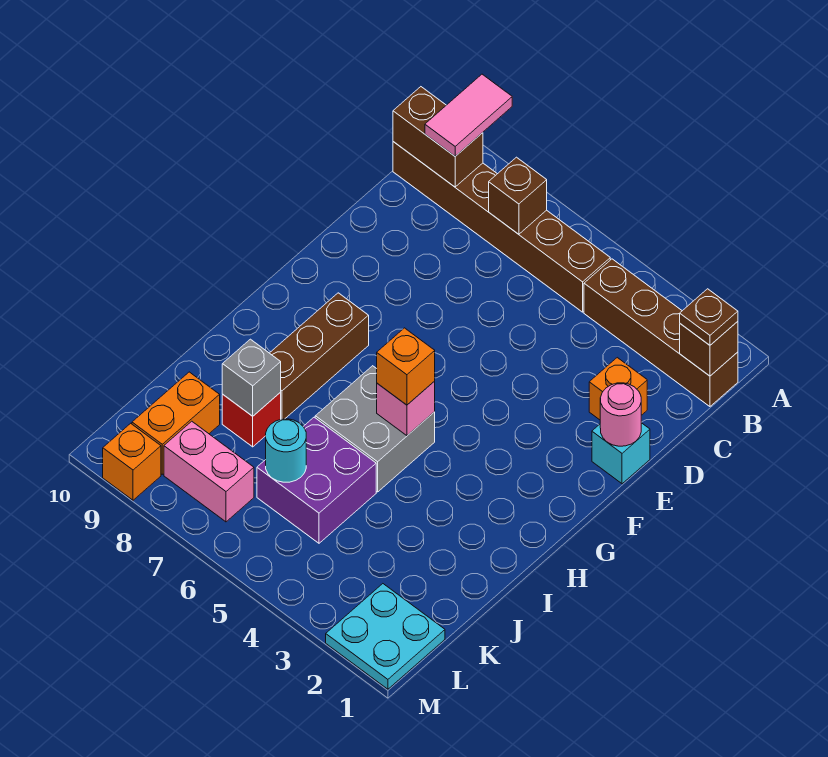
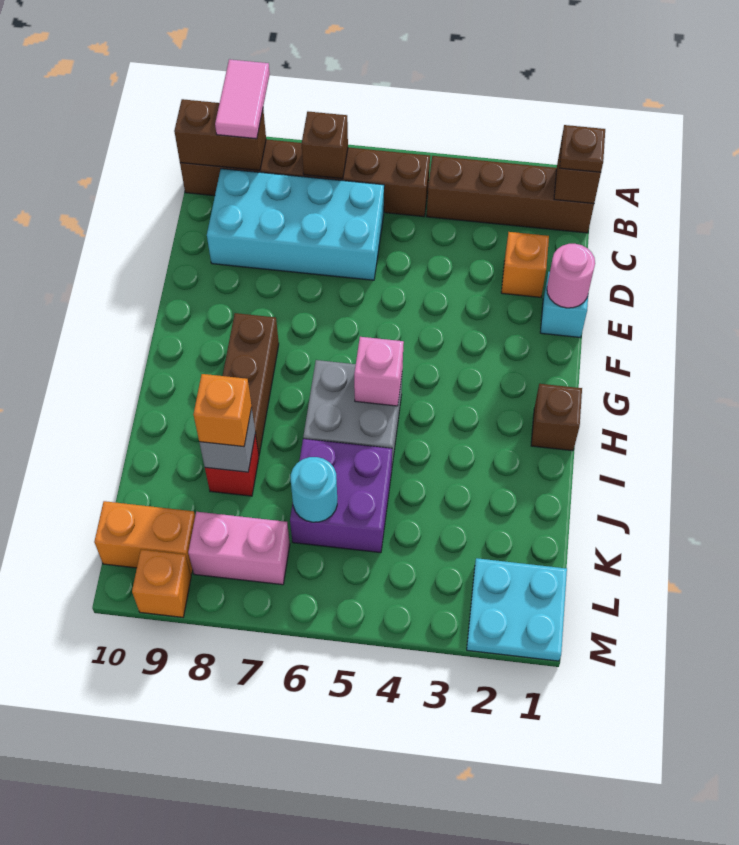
none -> cyan brick C6:D9 level 1
none -> brown brick H1 level 1
orange brick H5 level 3 -> orange brick J8 level 3
orange brick K9:L9 level 1 -> orange brick L9:L10 level 1

